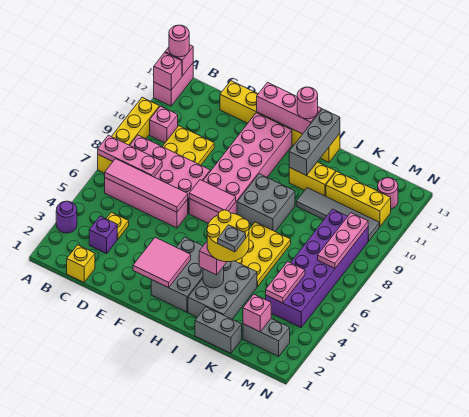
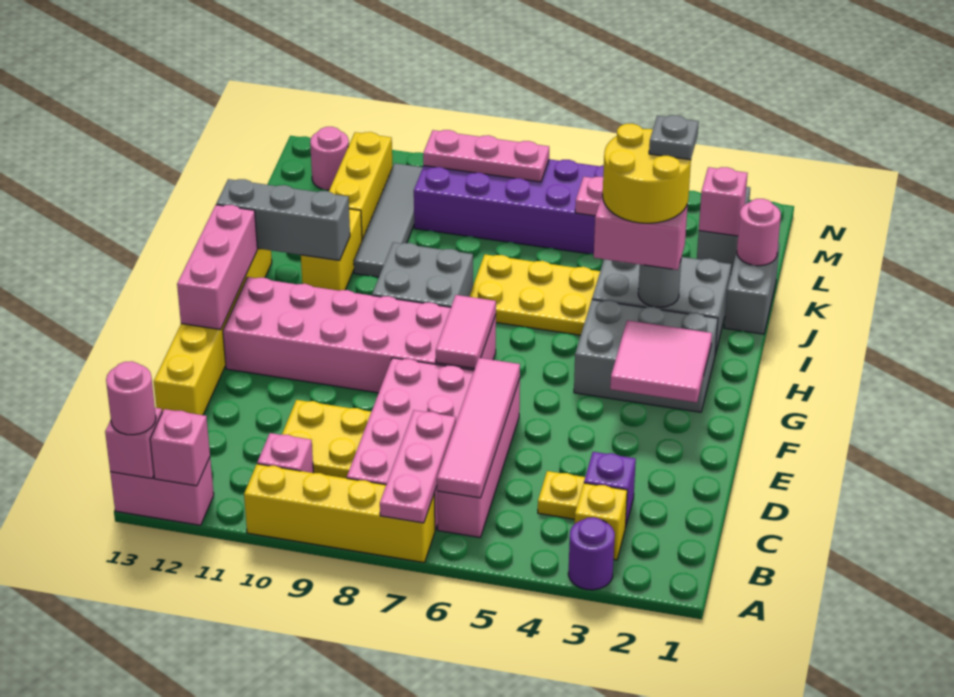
yellow brick C1 level 1 -> yellow brick B3 level 1
pink round brick H13 level 3 -> pink round brick K1 level 2

